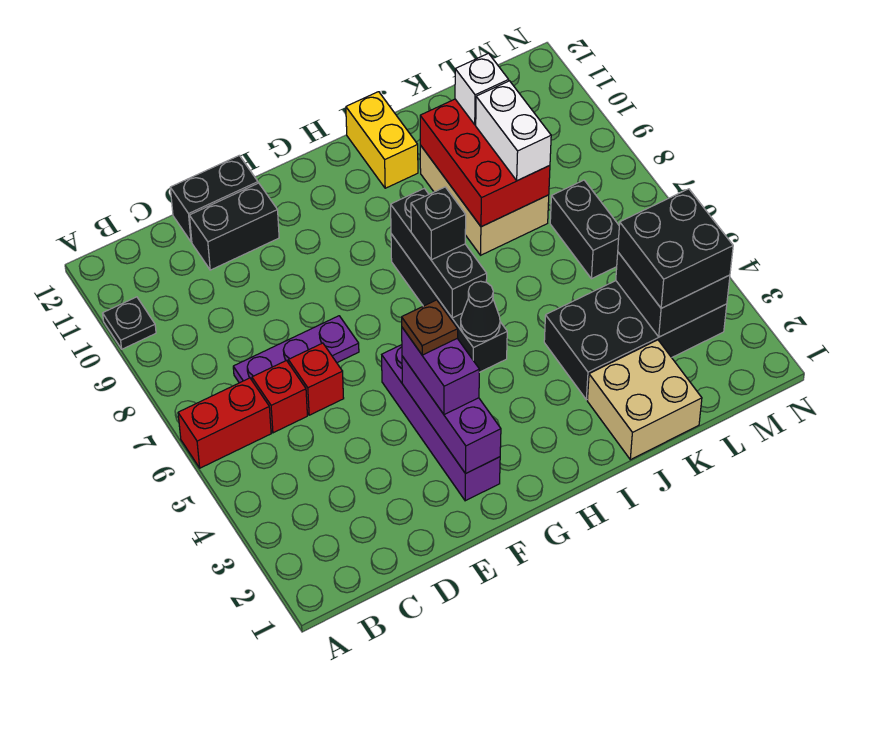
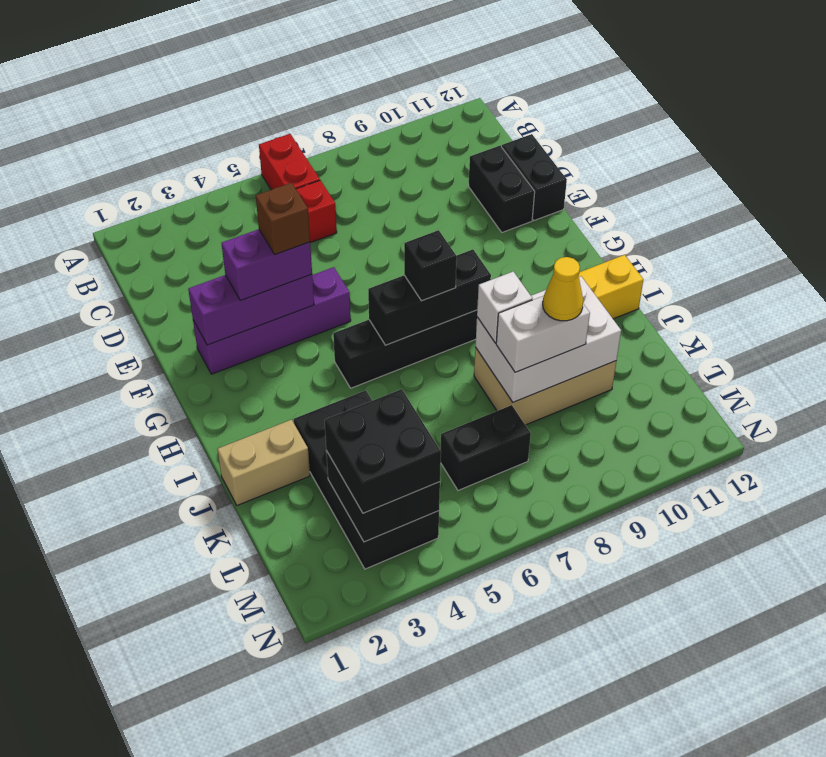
black plate A10 level 1 -> none
purple plate C7:E7 level 1 -> none
red brick D6 level 1 -> none
brown plate F4 level 4 -> brown brick F4 level 4
black cone H5 level 2 -> none
tan brick J1:K2 level 1 -> tan brick J1:J2 level 1
red brick J8:K10 level 2 -> white brick J8:K10 level 2
none -> yellow cone K9 level 4
white brick K10 level 3 -> white brick J8 level 3

